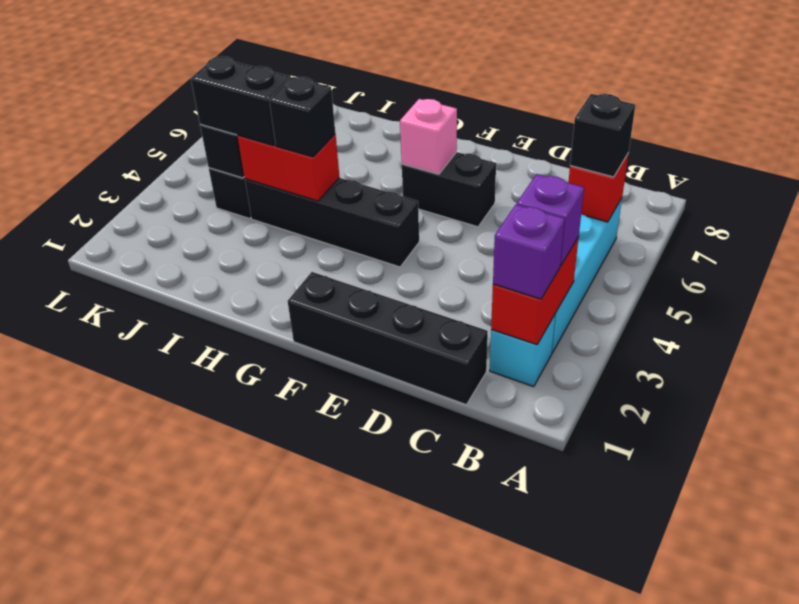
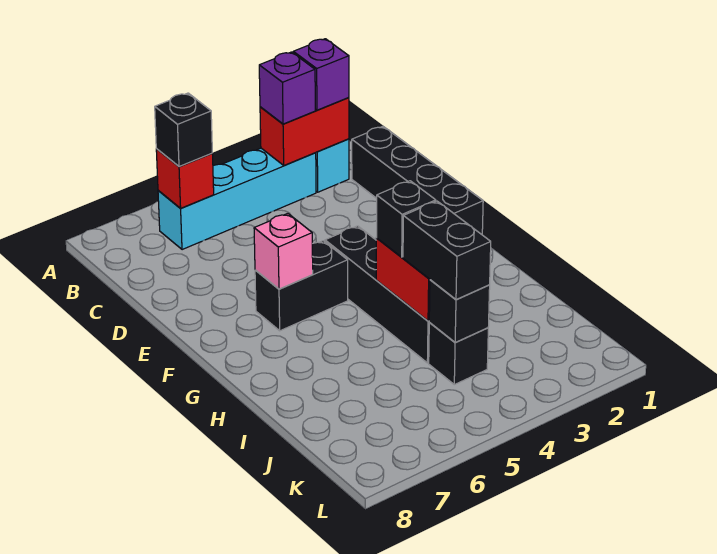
black brick E6:F6 level 1 -> black brick F5:F6 level 1

